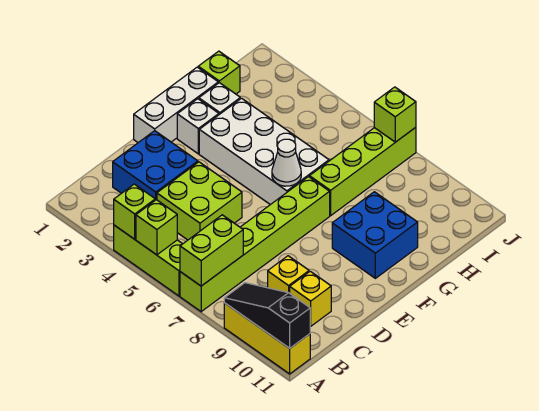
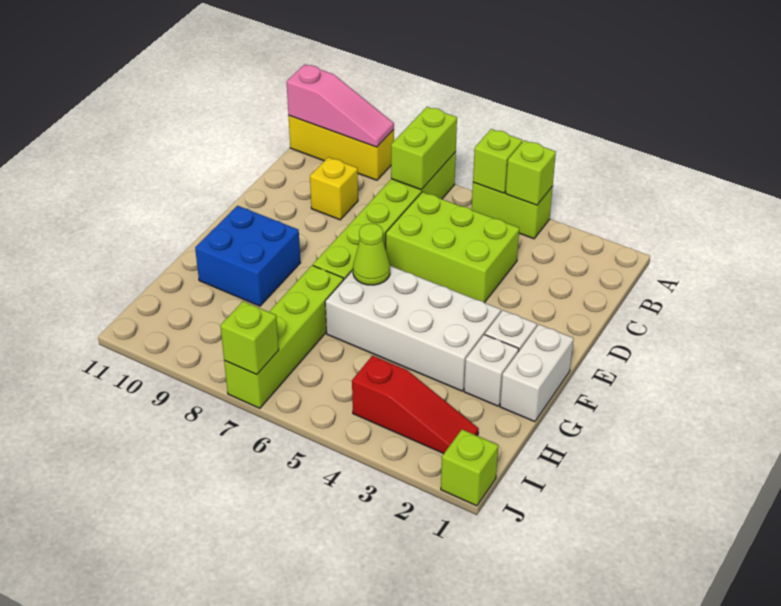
lime brick A4:A6 level 1 -> lime brick A4:A5 level 1
black slope A9:A11 level 2 top 11 -> pink slope A9:A11 level 2 top 11
blue brick C2:D3 level 1 -> none
lime brick C4:D5 level 1 -> lime brick C4:D6 level 1
yellow brick C10 level 1 -> none
white brick E1:G1 level 1 -> white brick F1:G1 level 1
white cone F6 level 2 -> lime cone F6 level 2
lime brick H1 level 1 -> lime brick J1 level 1
none -> red slope I2:I4 level 1 top 4

